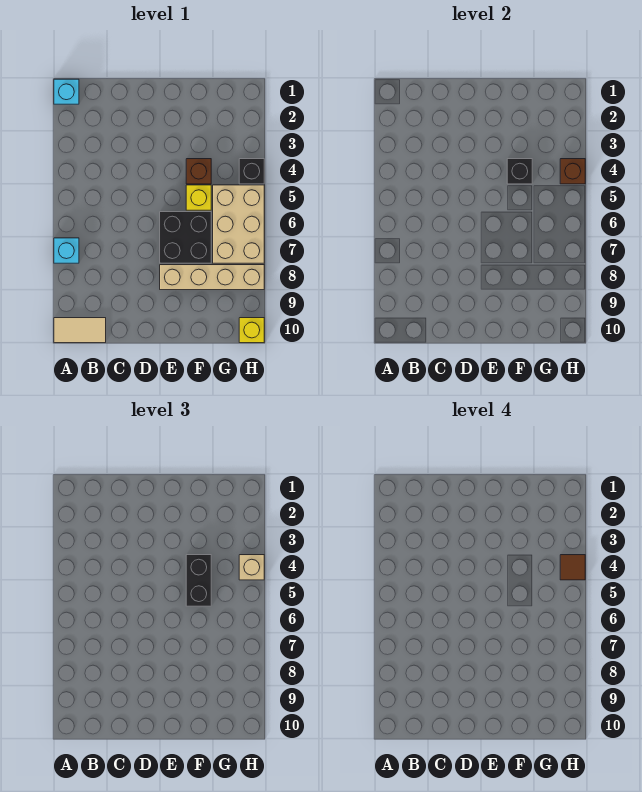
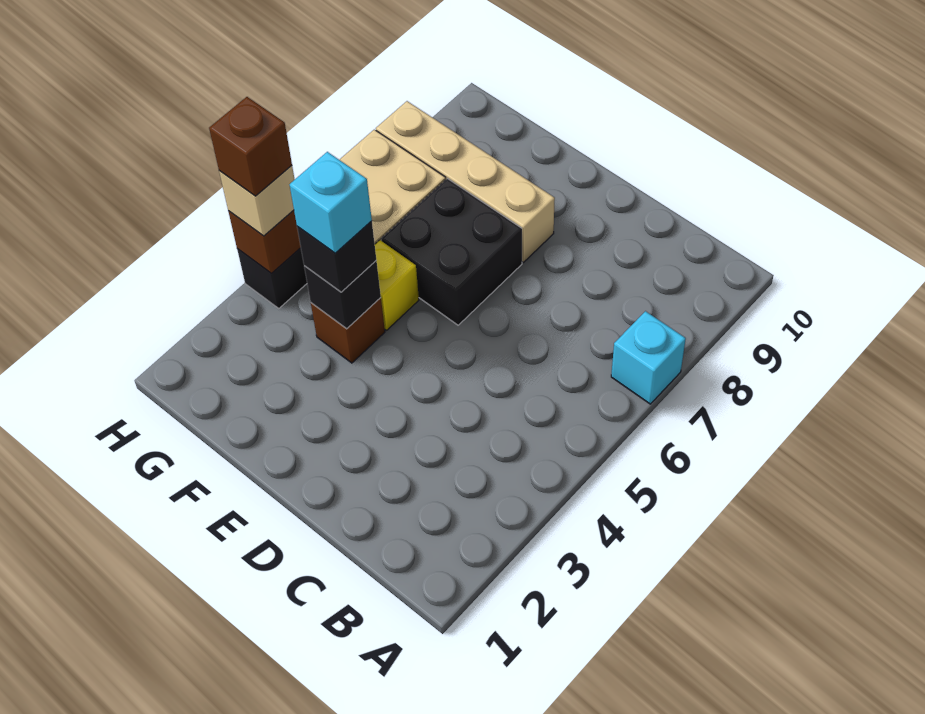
cyan brick A1 level 1 -> cyan brick F4 level 4
tan tile A10:B10 level 1 -> none
black brick F4:F5 level 3 -> black brick F4 level 3
brown tile H4 level 4 -> brown brick H4 level 4
yellow brick H10 level 1 -> none

